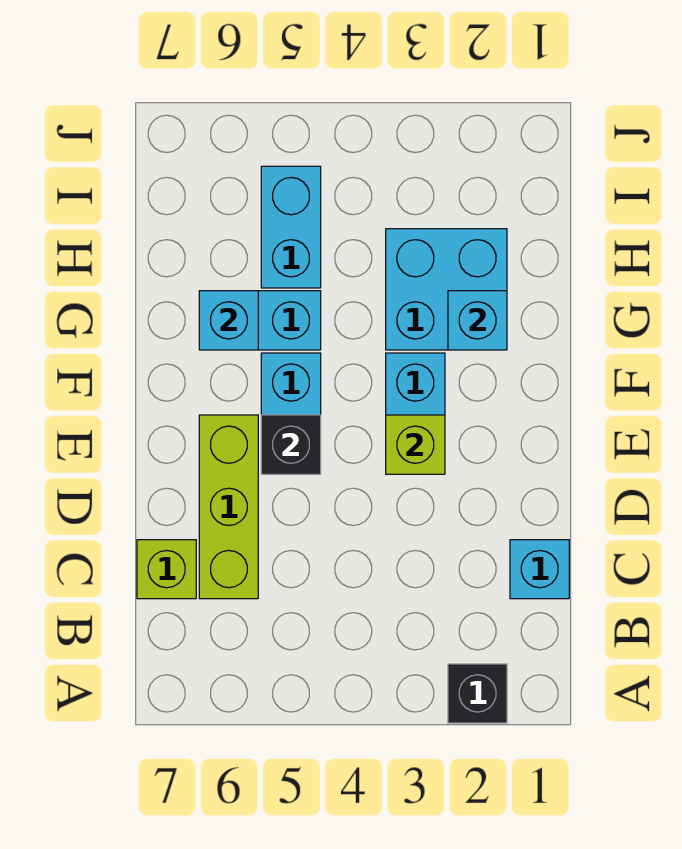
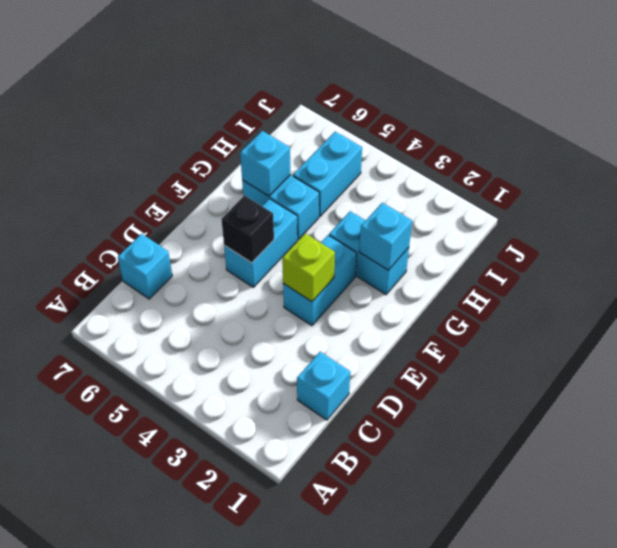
black brick A2 level 1 -> none
lime brick C6:E6 level 1 -> none
lime brick C7 level 1 -> cyan brick C7 level 1
cyan brick G2:H3 level 1 -> cyan brick G2:G3 level 1

